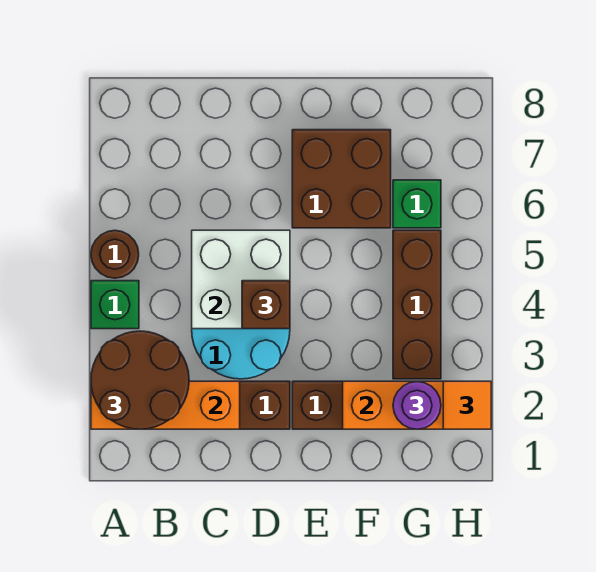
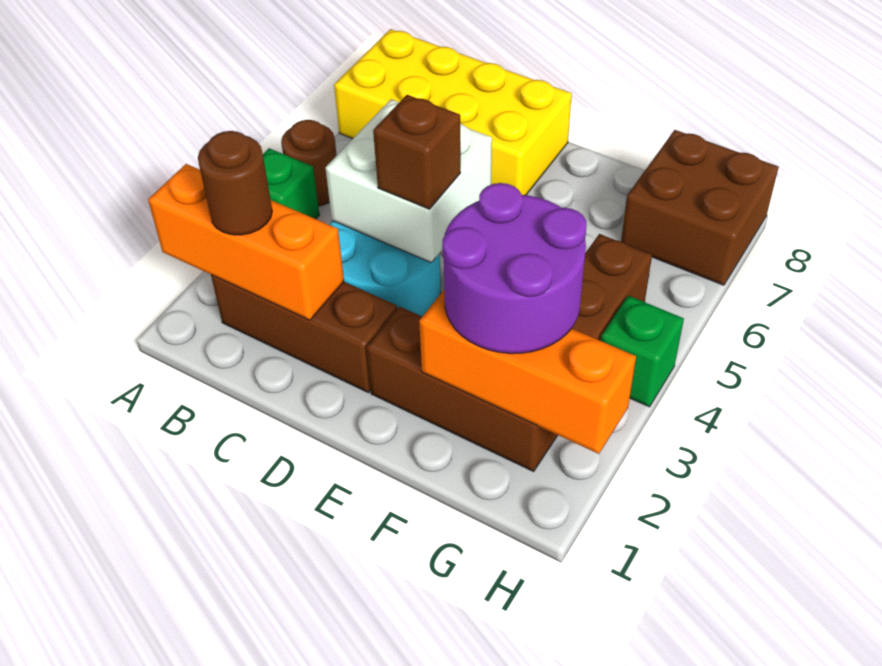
brown round brick A2:B3 level 3 -> brown round brick B2 level 3
none -> yellow brick A7:D8 level 1
brown brick E6:F7 level 1 -> brown brick G7:H8 level 1
purple round brick G2 level 3 -> purple round brick F2:G3 level 3
green brick G6 level 1 -> green brick H4 level 1
orange tile H2 level 3 -> none

